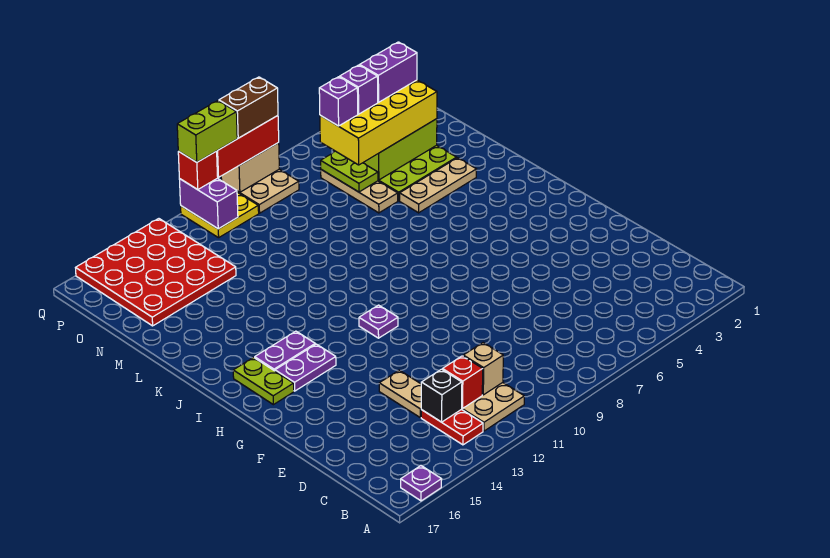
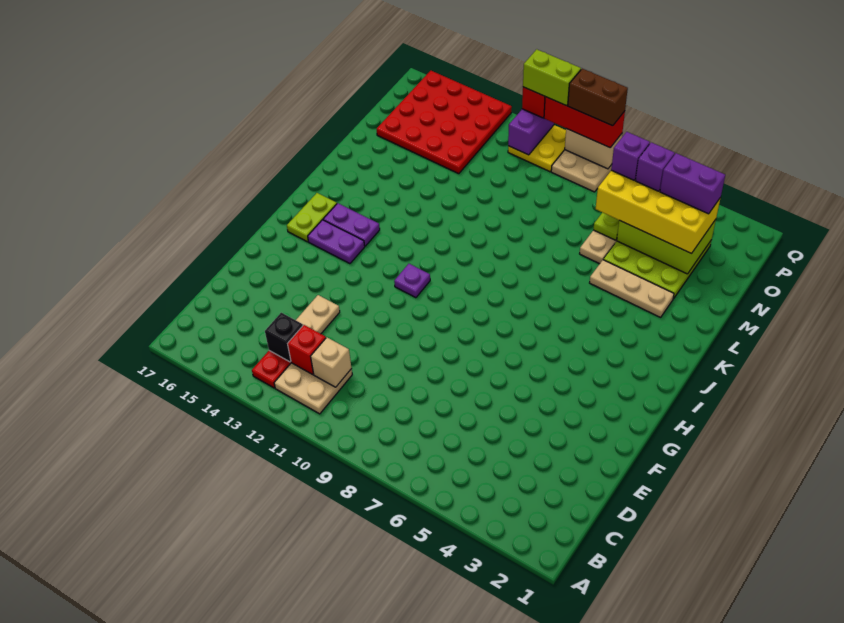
purple plate A16 level 1 -> none

